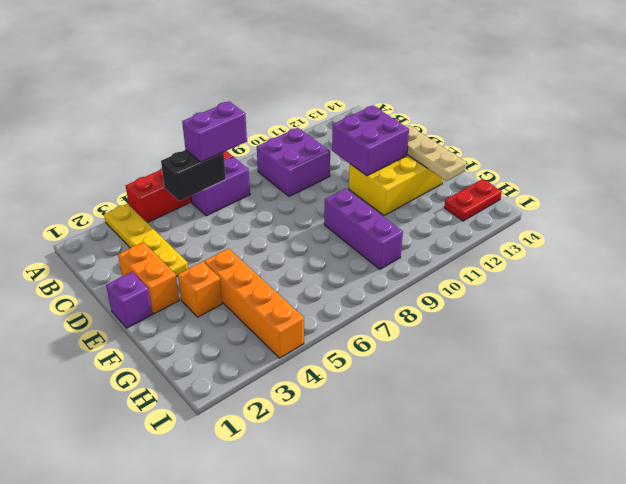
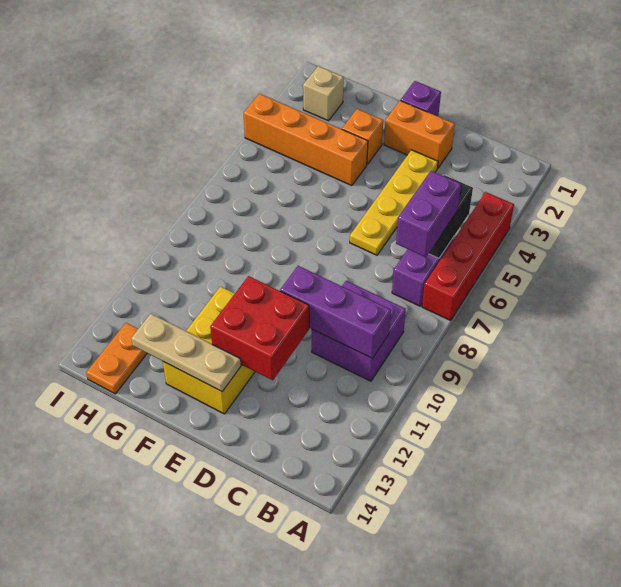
yellow plate A3:D3 level 1 -> yellow plate D3:D6 level 1
purple brick D11:E12 level 2 -> red brick D11:E12 level 2
purple brick F9:H9 level 1 -> purple brick B10:D10 level 2
none -> tan brick H2 level 1
red plate H13:H14 level 1 -> orange plate H13:H14 level 1

